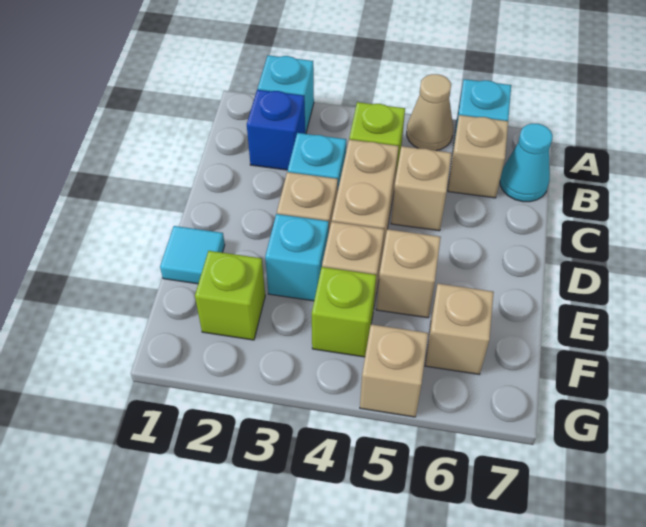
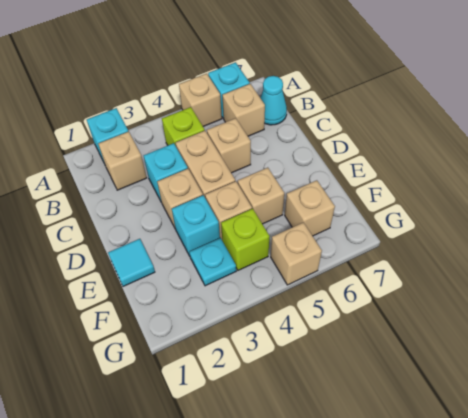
tan cone A5 level 1 -> tan brick A5 level 1
blue brick B2 level 1 -> tan brick B2 level 1
lime brick F2 level 1 -> none
none -> cyan plate F3 level 1

